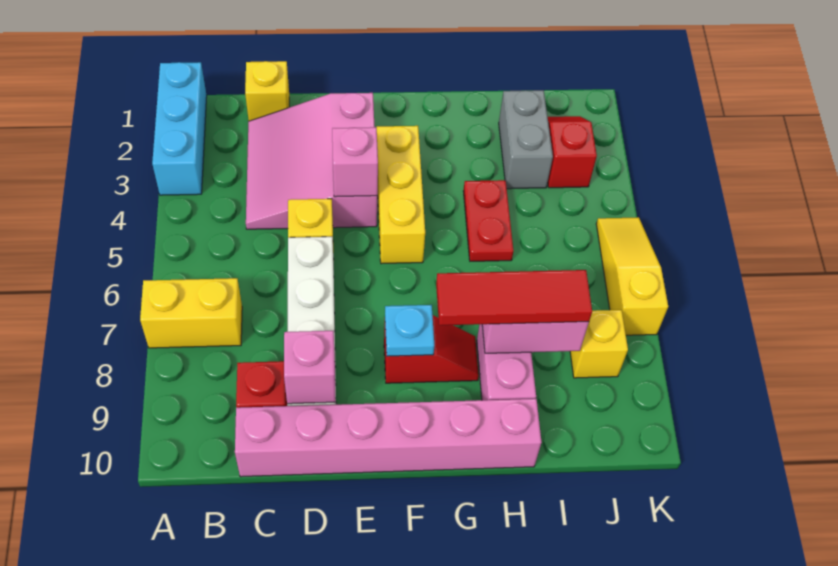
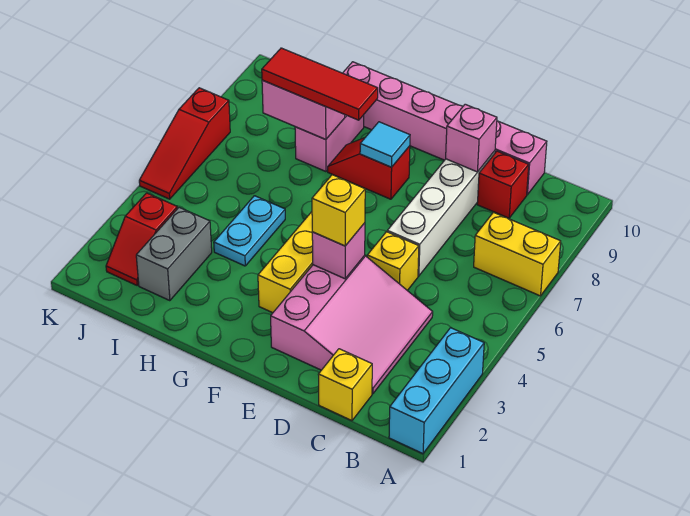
cyan plate F8 level 2 -> cyan tile F8 level 2
red plate H4:H5 level 1 -> cyan plate H4:H5 level 1
yellow brick J8 level 1 -> yellow brick E4 level 3
yellow slope K5:K7 level 1 top 7 -> red slope K5:K7 level 1 top 7

